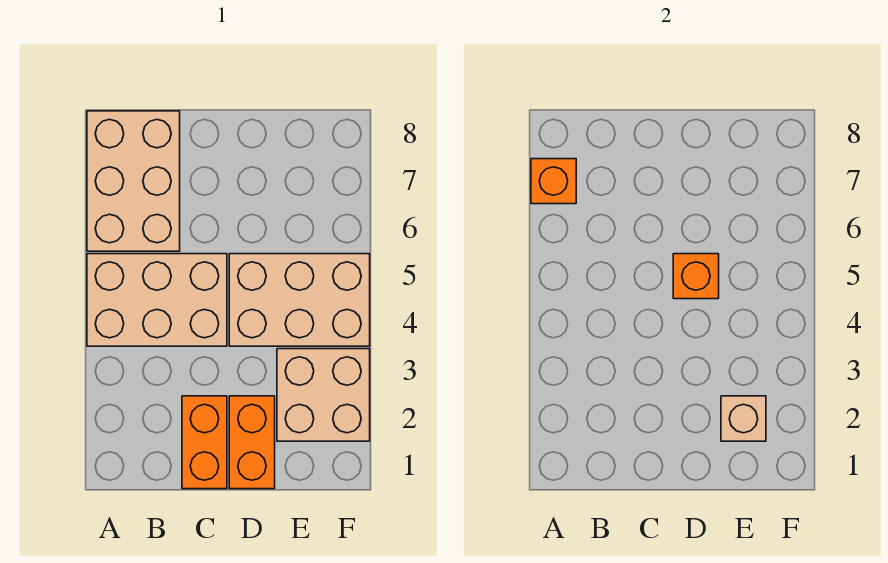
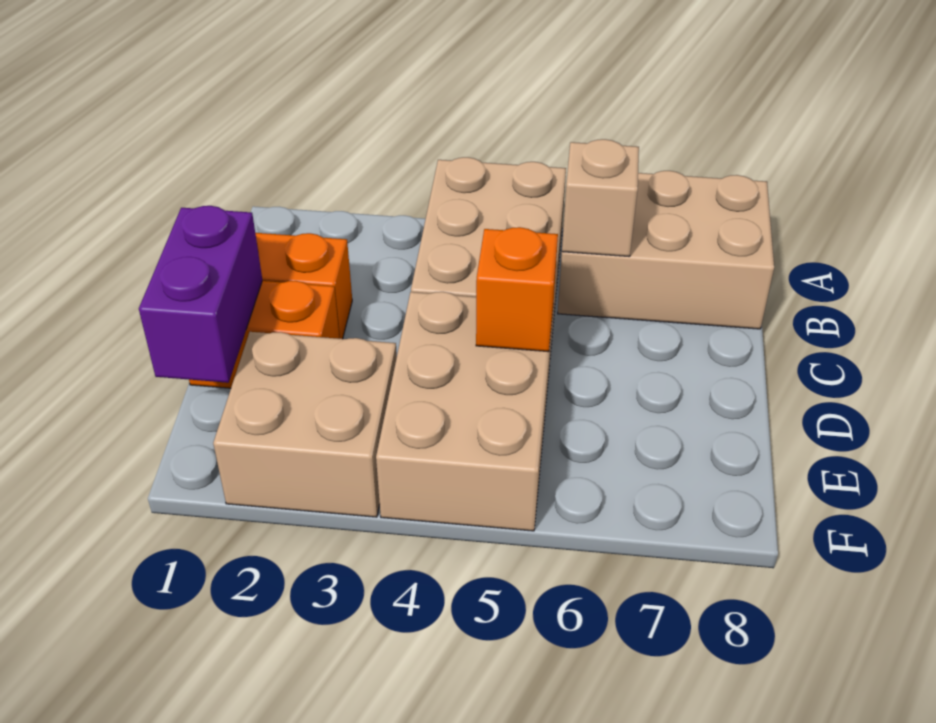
orange brick A7 level 2 -> none
none -> purple brick D1:E1 level 2
tan brick E2 level 2 -> tan brick B6 level 2

